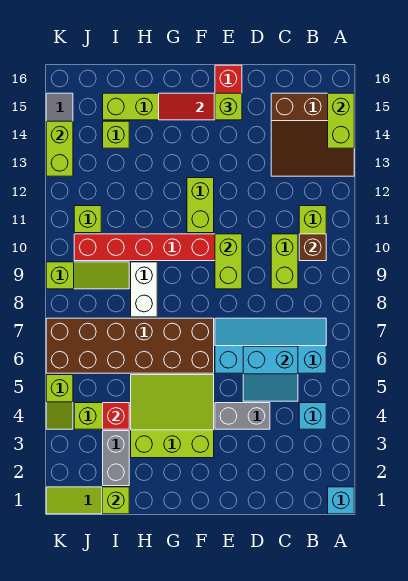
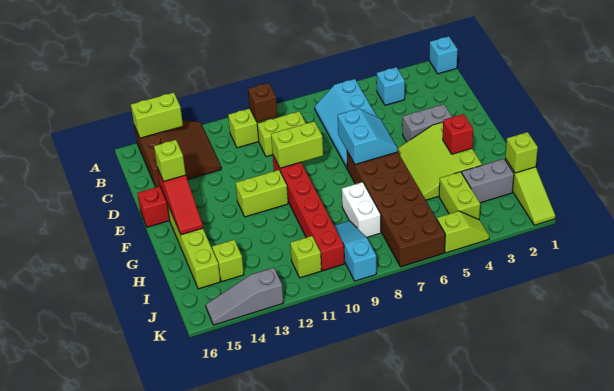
cyan slope C5:D6 level 2 top 6 -> cyan slope E6:F7 level 2 top 7
grey brick D4:E4 level 1 -> grey brick E3:E4 level 1
white brick H8:H9 level 1 -> white brick H8:I8 level 1
red brick I4 level 2 -> red brick G3 level 2
lime slope I9:K9 level 1 top K -> cyan slope I9:K9 level 1 top K
lime brick K13:K14 level 2 -> none

